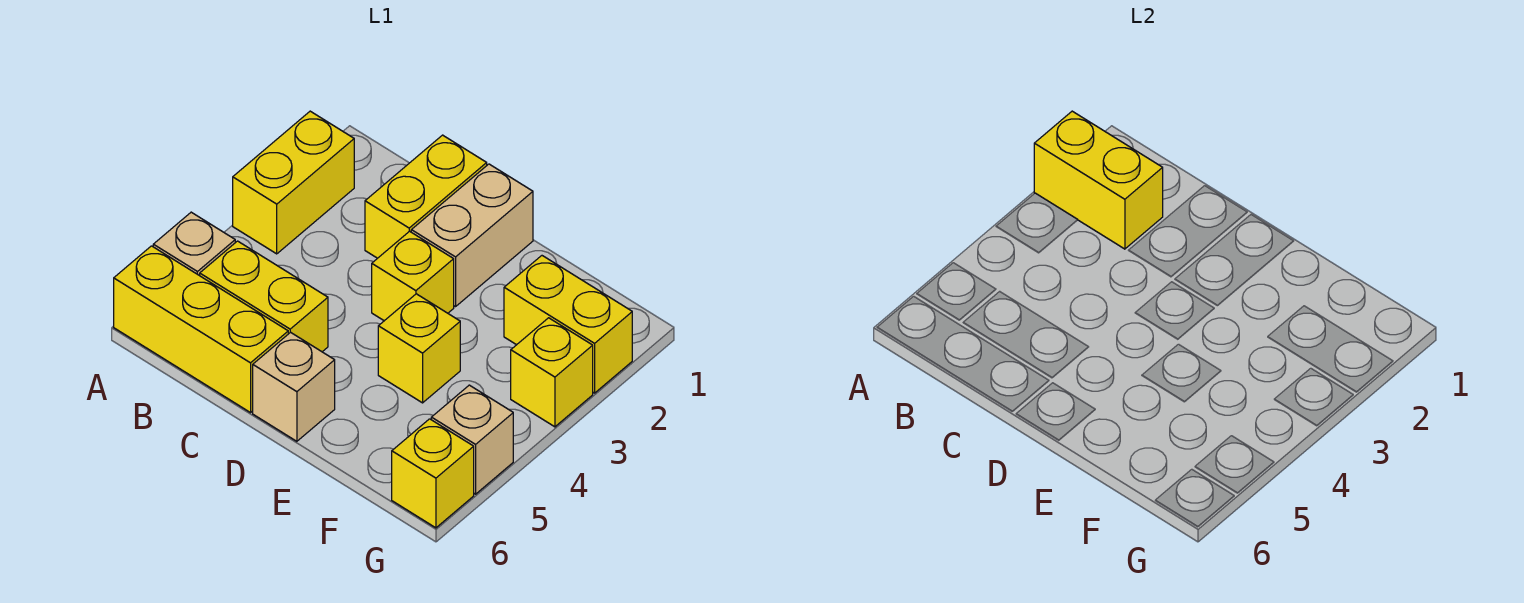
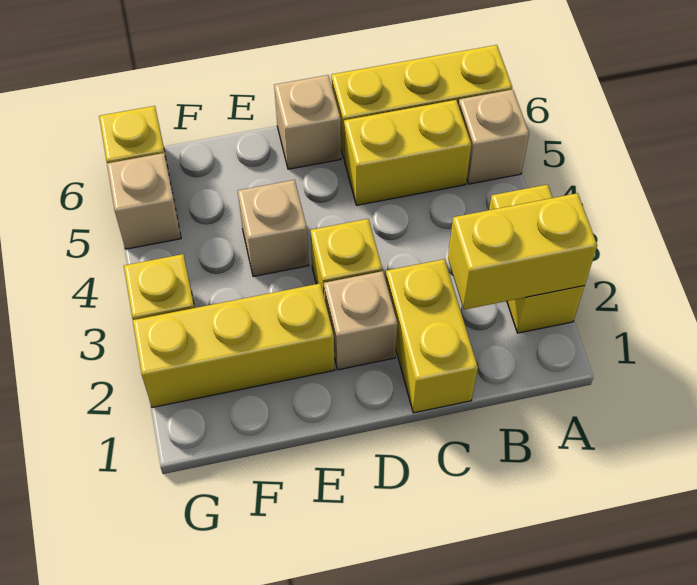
tan brick D1:D2 level 1 -> tan brick D2 level 1
yellow brick E4 level 1 -> tan brick E4 level 1
yellow brick F2:G2 level 1 -> yellow brick E2:G2 level 1

